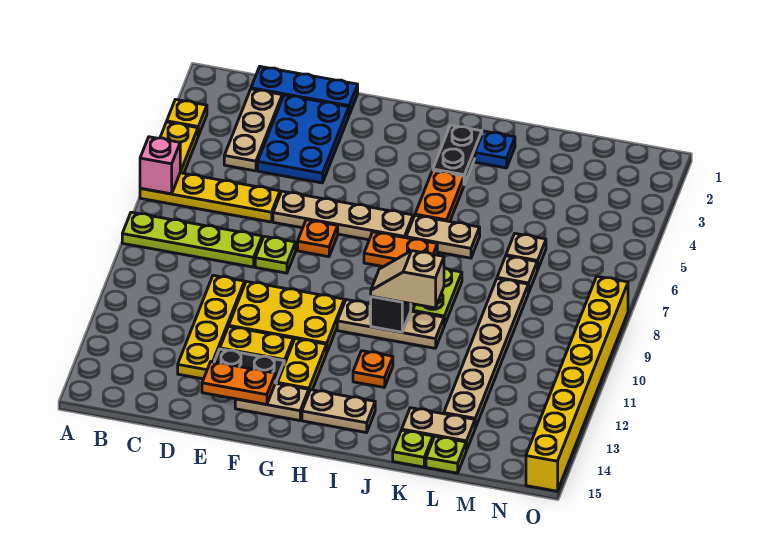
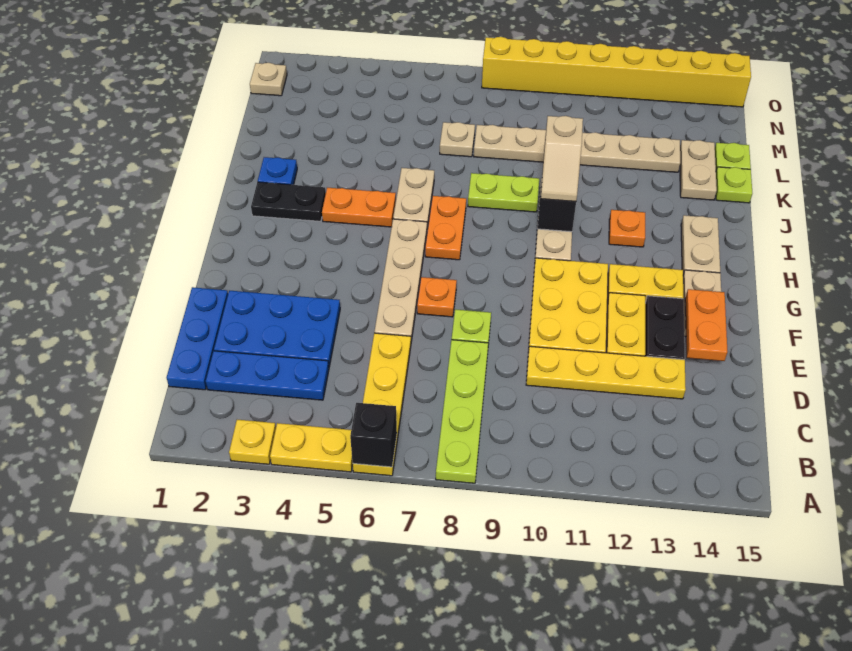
pink brick A6 level 2 -> black brick A6 level 2
tan plate C2:C4 level 1 -> blue plate C2:C4 level 1
tan plate L6 level 1 -> tan plate N1 level 1

